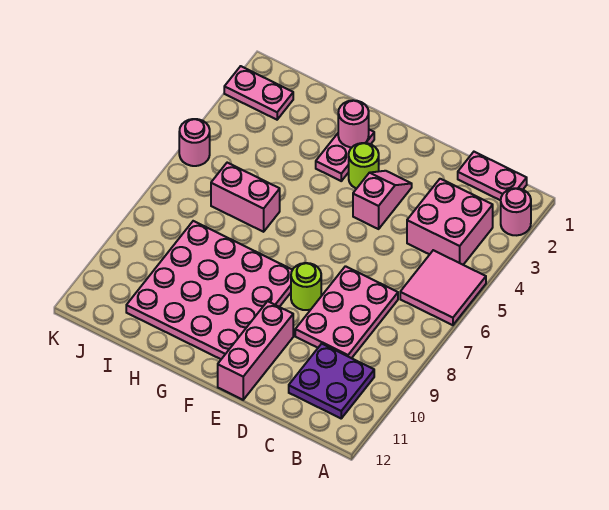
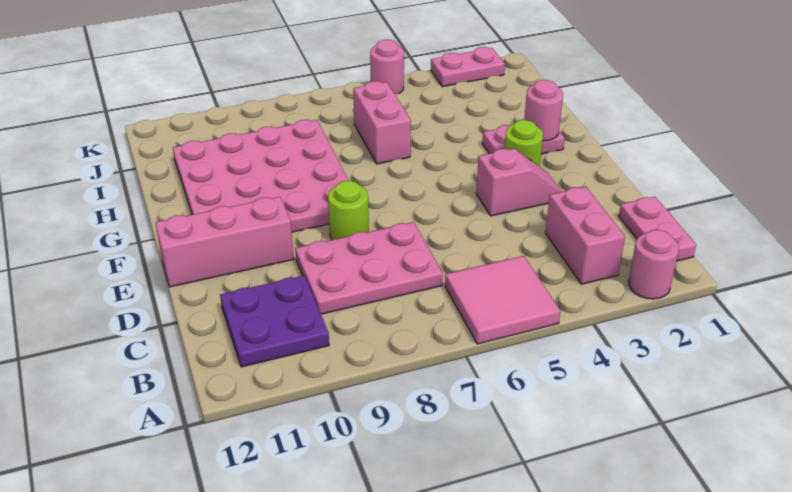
pink brick B3:C4 level 1 -> pink brick B3:C3 level 1
pink plate J2:K2 level 1 -> pink plate K2:K3 level 1

